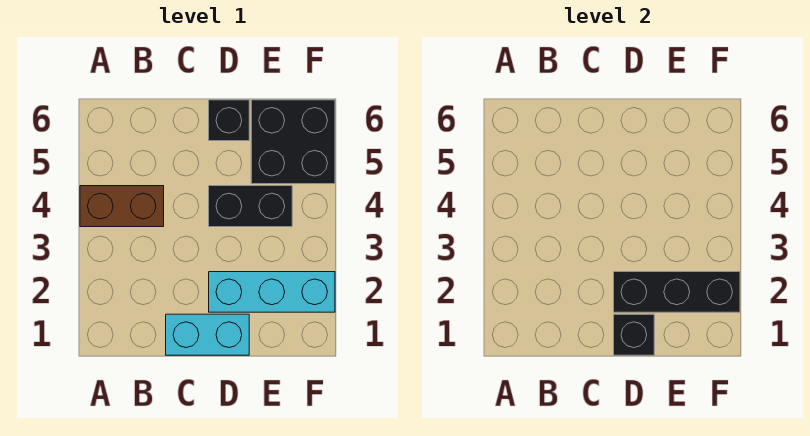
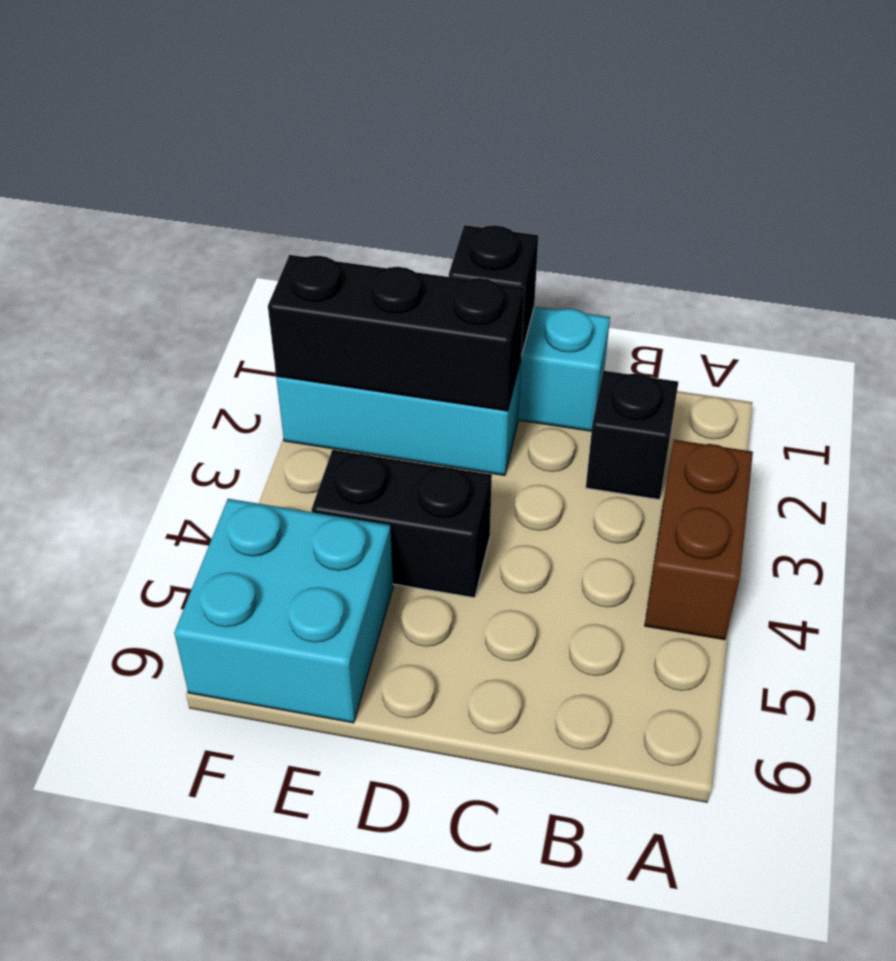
brown brick A4:B4 level 1 -> brown brick A3:A4 level 1
black brick D6 level 1 -> black brick B2 level 1
black brick E5:F6 level 1 -> cyan brick E5:F6 level 1

